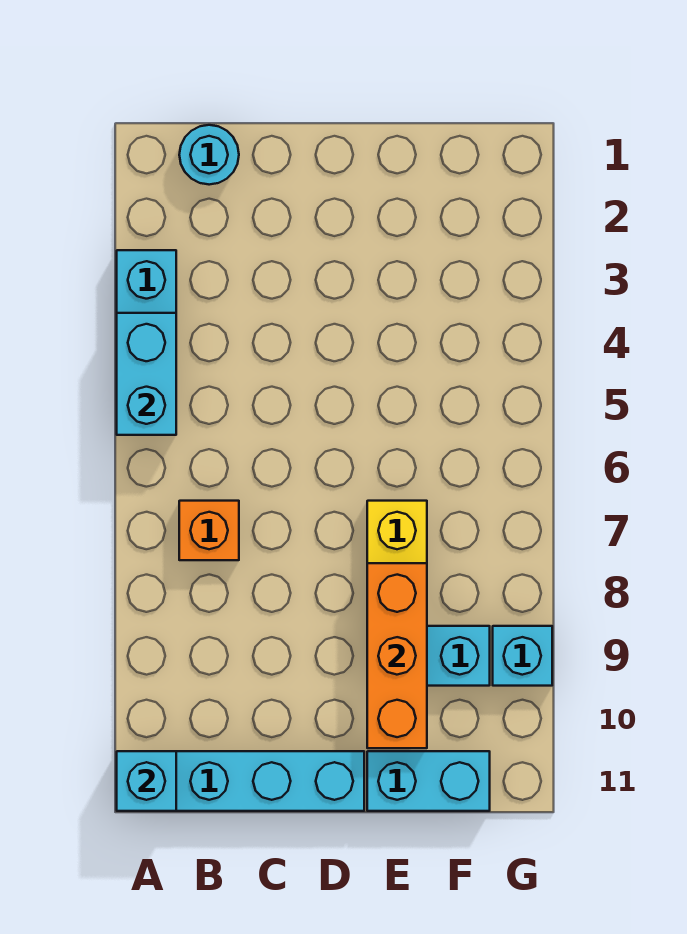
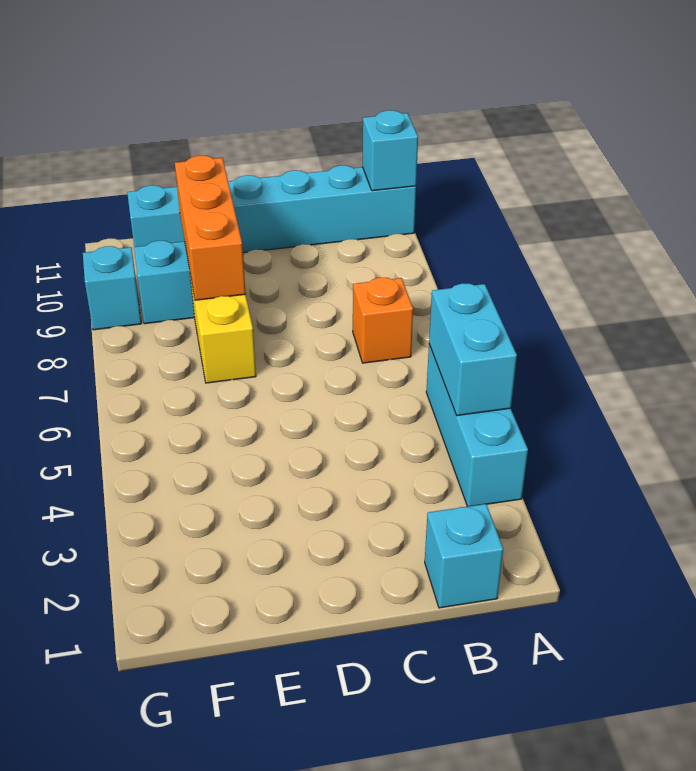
cyan round brick B1 level 1 -> cyan brick B1 level 1

